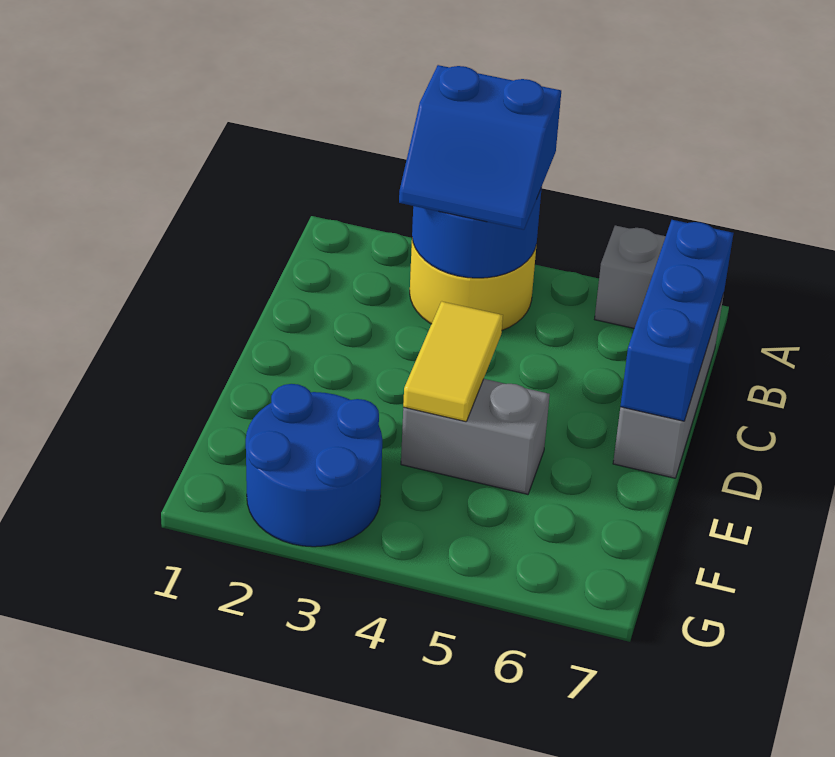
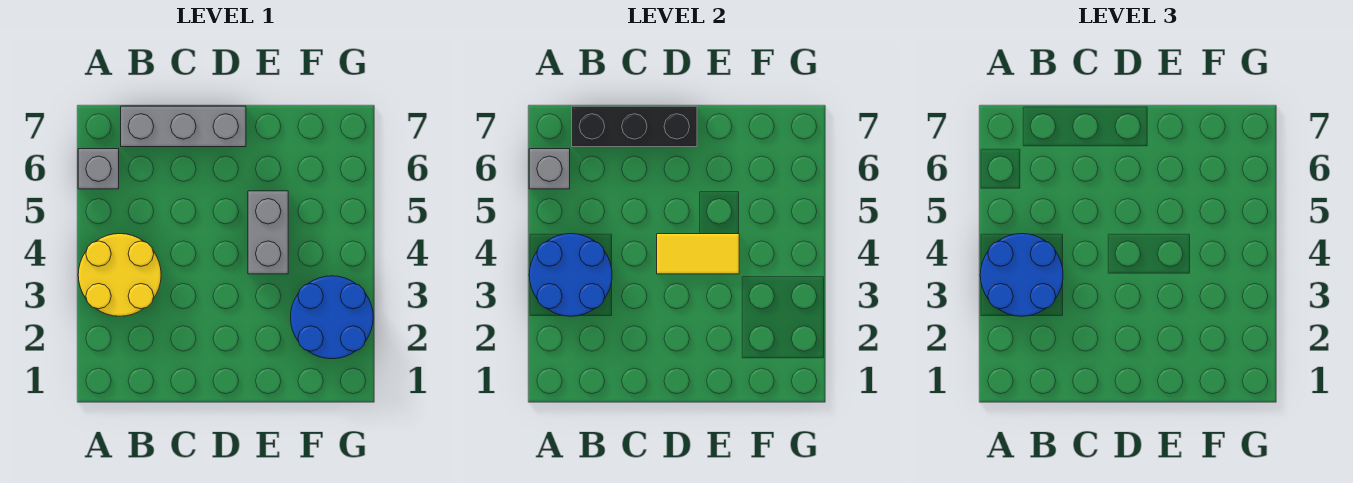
blue slope A3:B4 level 3 top A -> blue round brick A3:B4 level 3
none -> grey brick A6 level 2
blue brick B7:D7 level 2 -> black brick B7:D7 level 2

